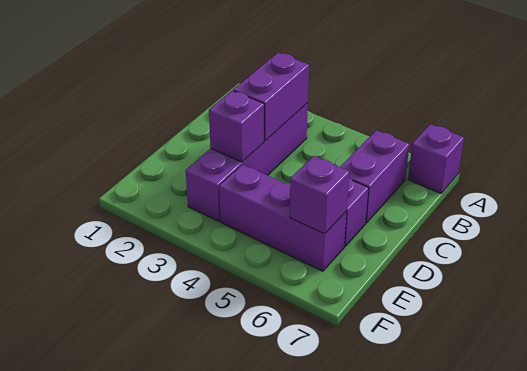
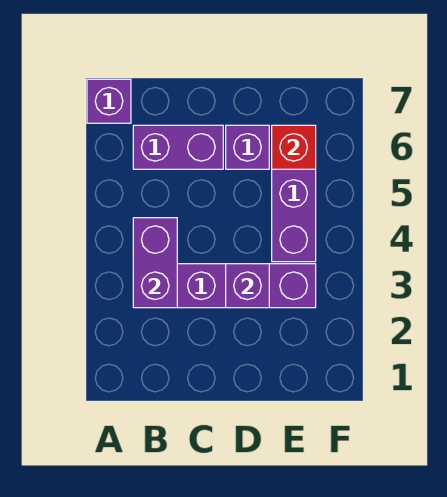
purple brick B3:C3 level 2 -> purple brick B3:B4 level 2
purple brick E6 level 2 -> red brick E6 level 2

